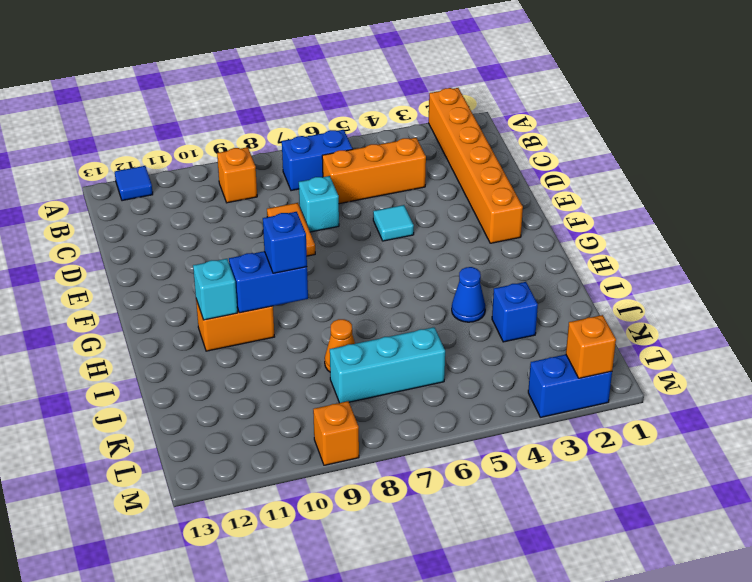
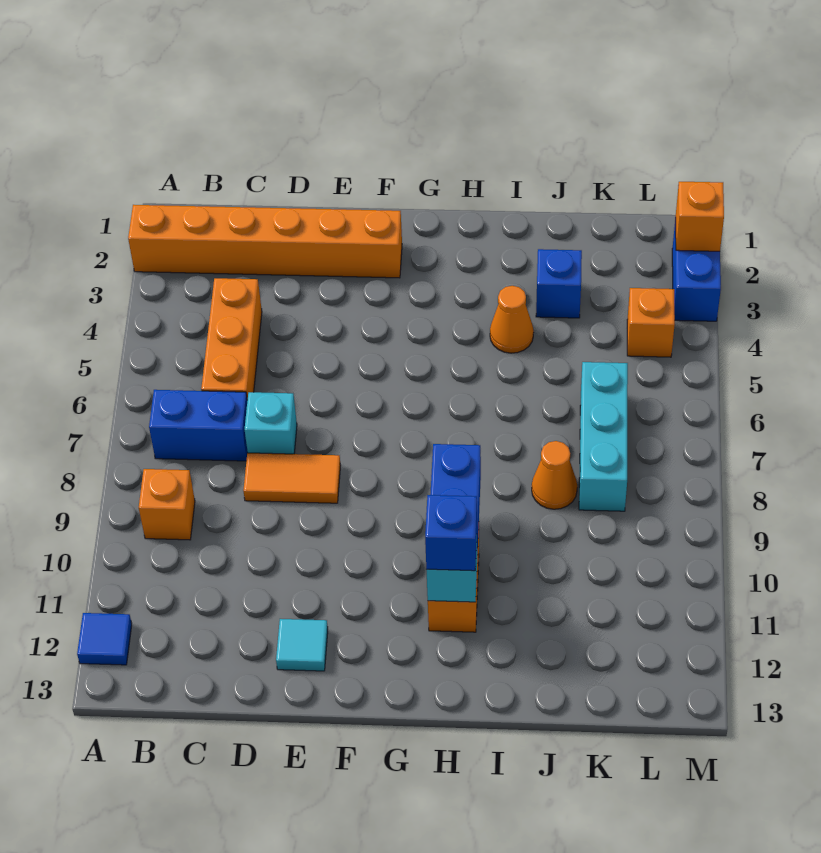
blue brick B6:B7 level 1 -> blue brick B7:C7 level 1
cyan tile E5 level 1 -> cyan tile E12 level 1
blue brick H9 level 3 -> blue brick H11 level 3
blue cone I4 level 1 -> orange cone I4 level 1
orange brick M9 level 1 -> orange brick L4 level 1

